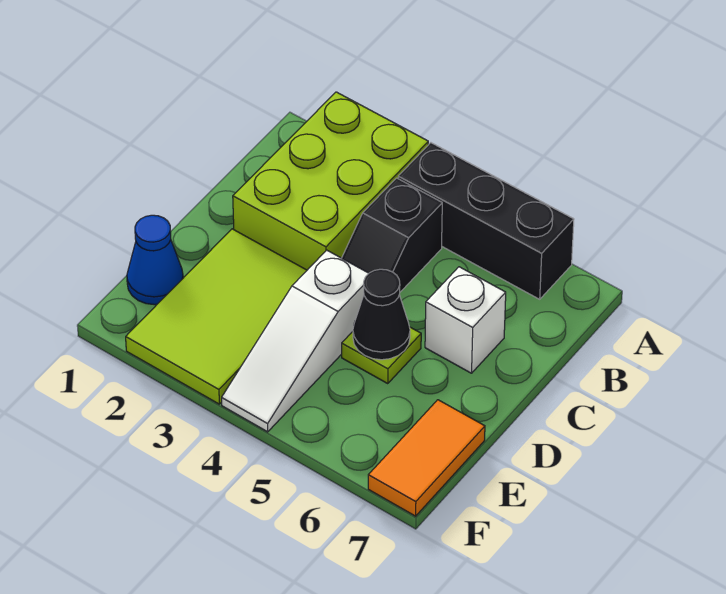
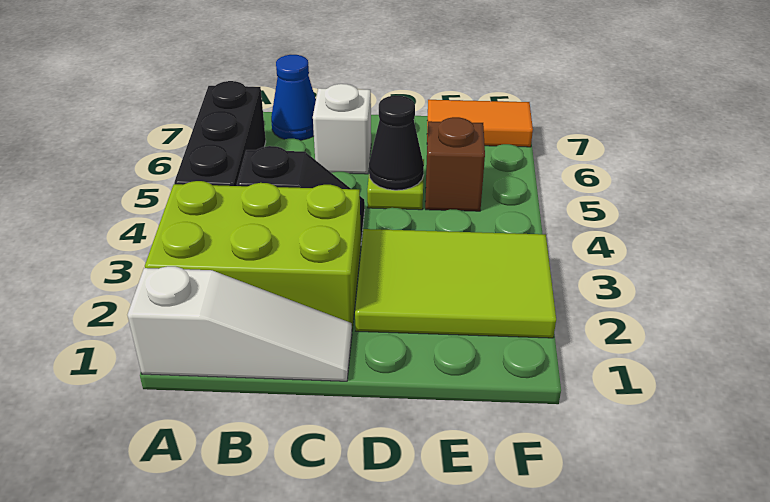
white slope D4:F4 level 1 top D -> white slope A1:C1 level 1 top A
blue cone E1 level 1 -> blue cone B7 level 1
none -> brown brick E5 level 1

